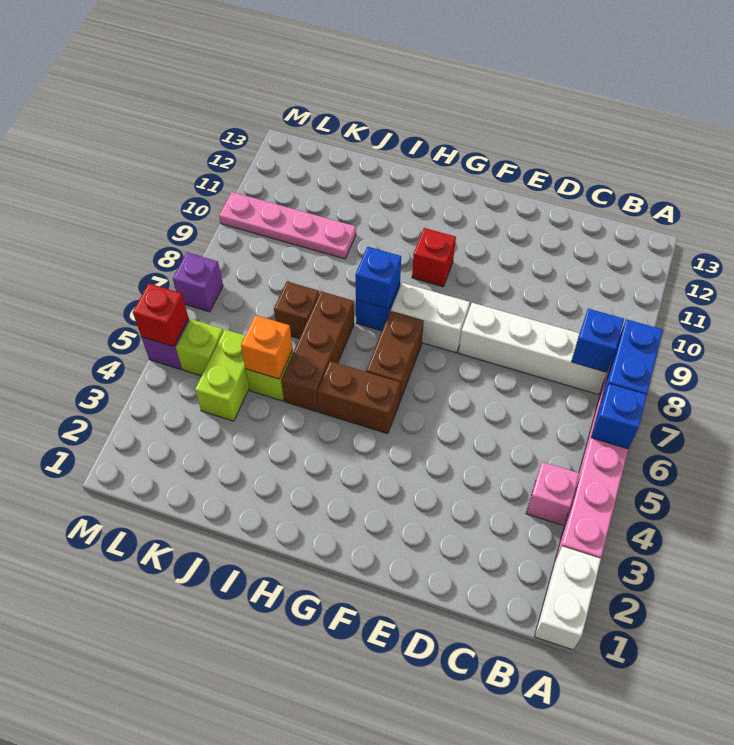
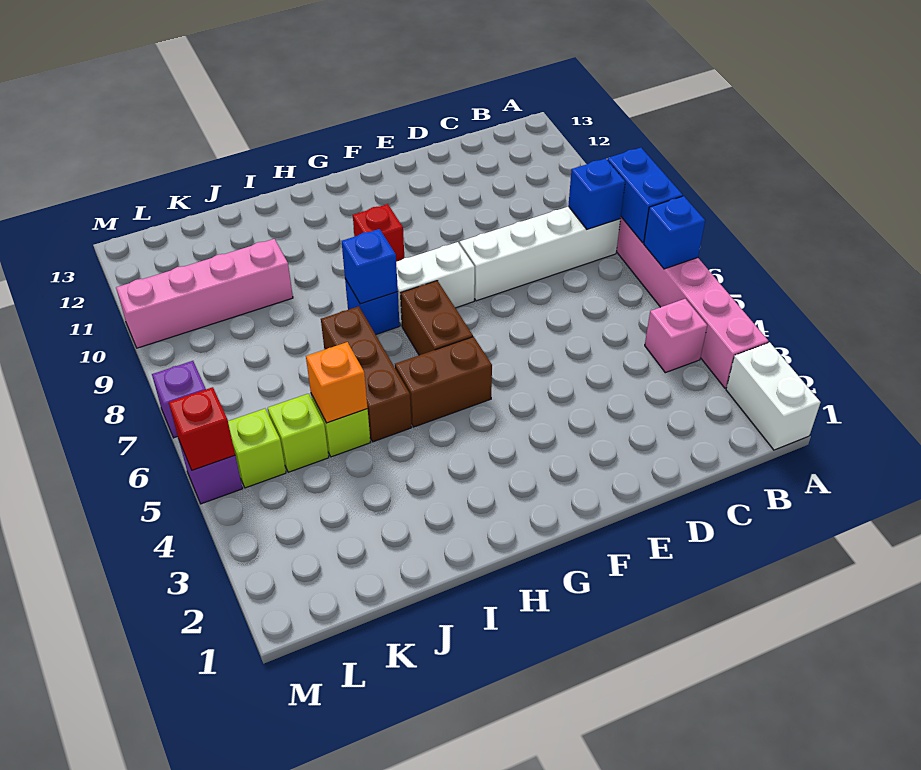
brown brick J7 level 1 -> none
pink plate J10:M10 level 1 -> pink brick J10:M10 level 1
lime brick K4:K5 level 1 -> lime brick K5 level 1

